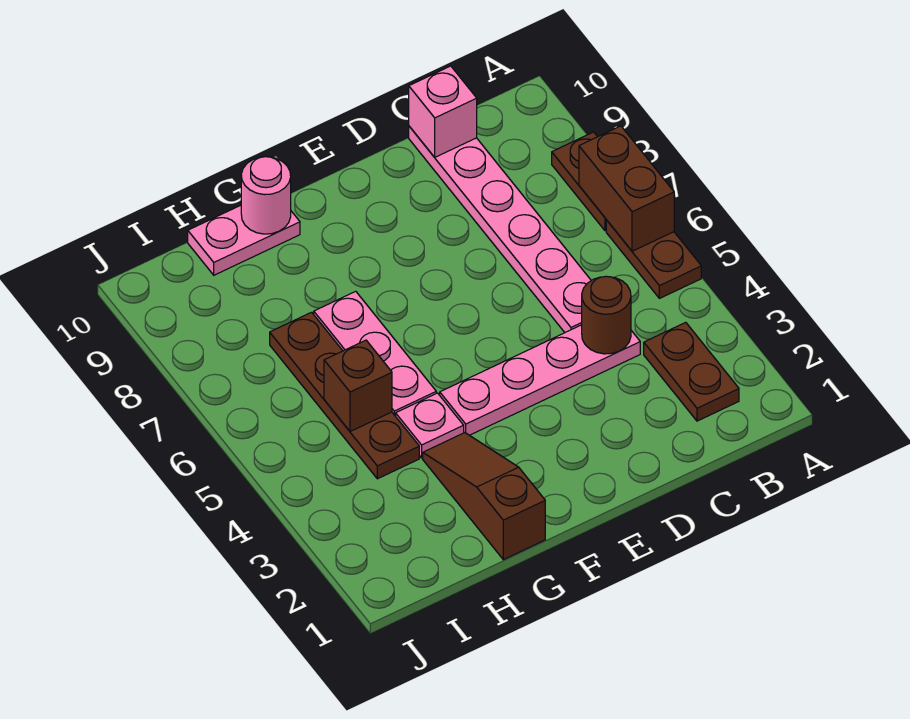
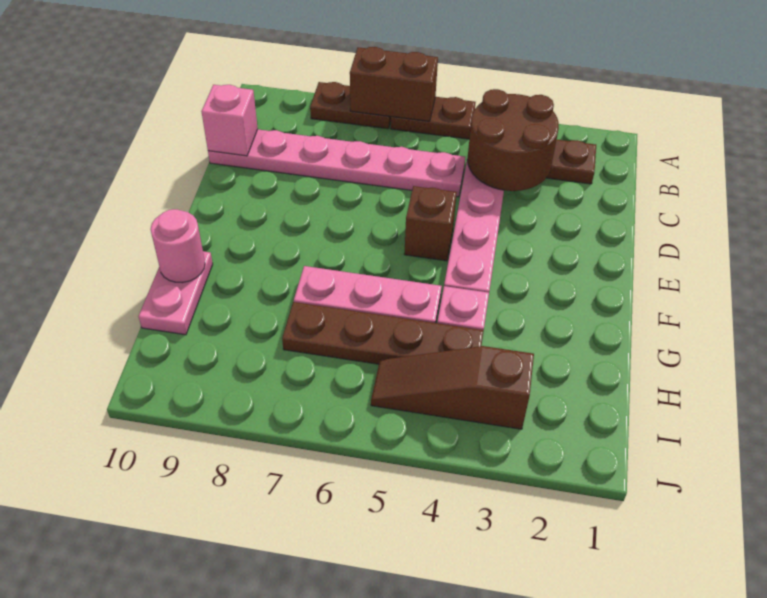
brown round brick C4 level 2 -> brown round brick B3:C4 level 2
brown slope G1:G3 level 1 top 1 -> brown slope I3:I5 level 1 top 3
brown brick H5 level 2 -> brown brick E5 level 1

